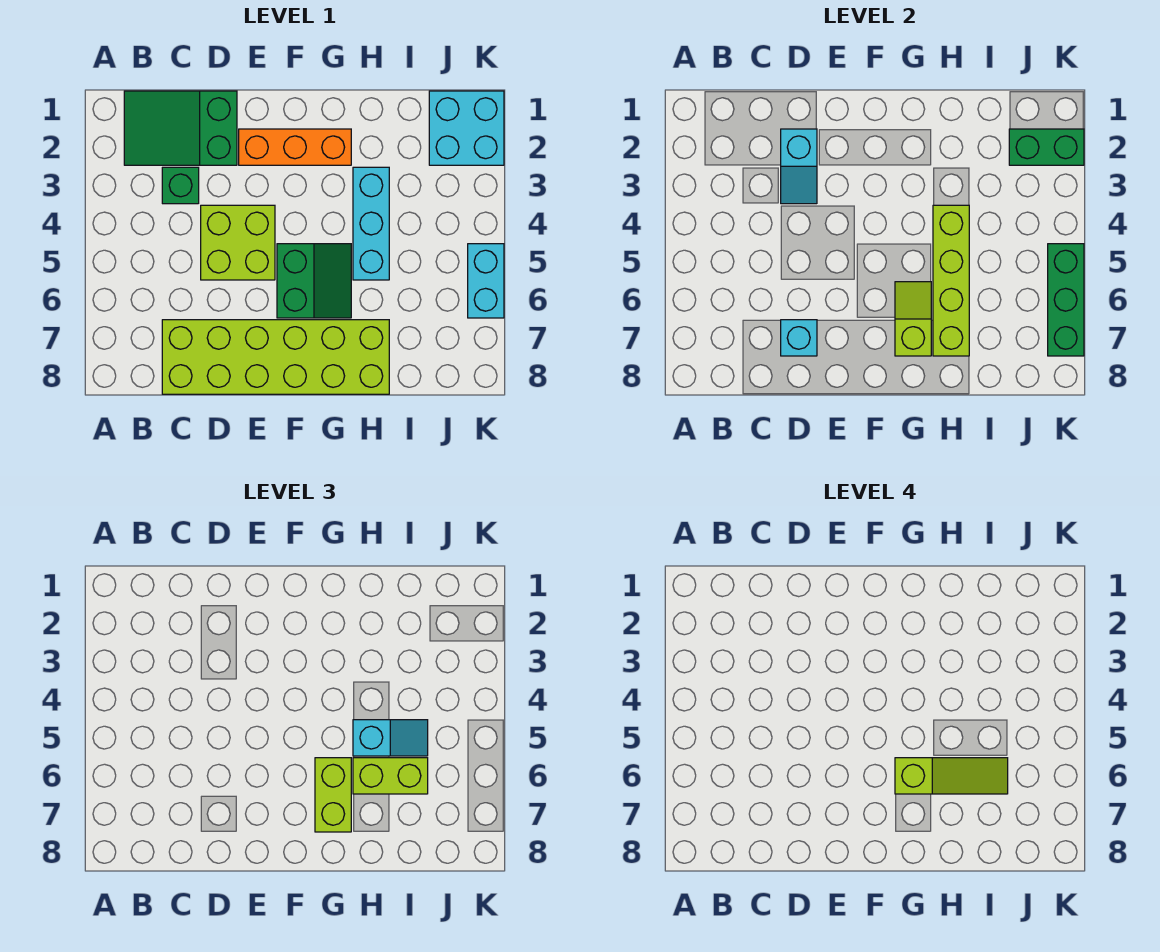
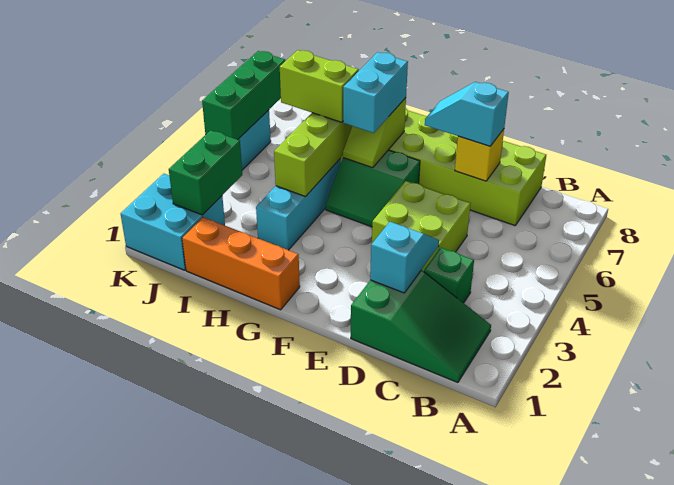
cyan brick D7 level 2 -> yellow brick D7 level 2
orange brick E2:G2 level 1 -> orange brick G1:I1 level 1
green slope F5:G6 level 1 top F -> green slope F5:G6 level 1 top 6
lime brick G6:G7 level 3 -> cyan brick G6:G7 level 3
lime slope G6:I6 level 4 top G -> none
cyan slope H5:I5 level 3 top H -> cyan slope D7:E7 level 3 top D
green brick J2:K2 level 2 -> green brick J2:J3 level 2

